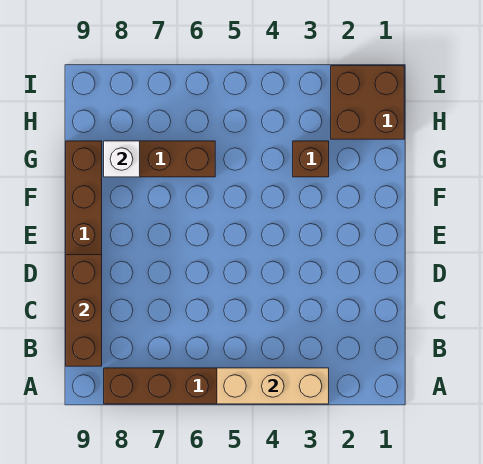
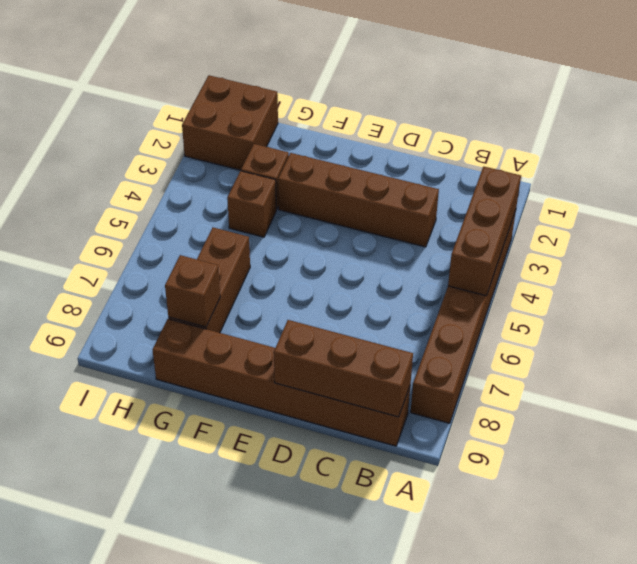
tan brick A3:A5 level 2 -> brown brick A3:A5 level 2
none -> brown brick C3:F3 level 1
none -> brown brick G4 level 1
white brick G8 level 2 -> brown brick G8 level 2

